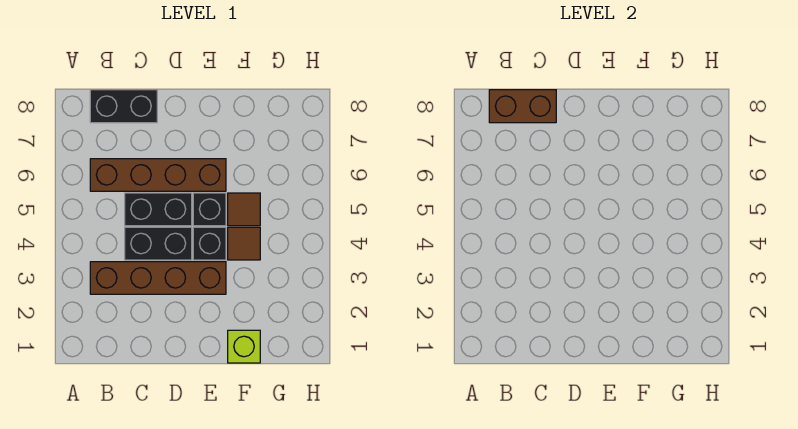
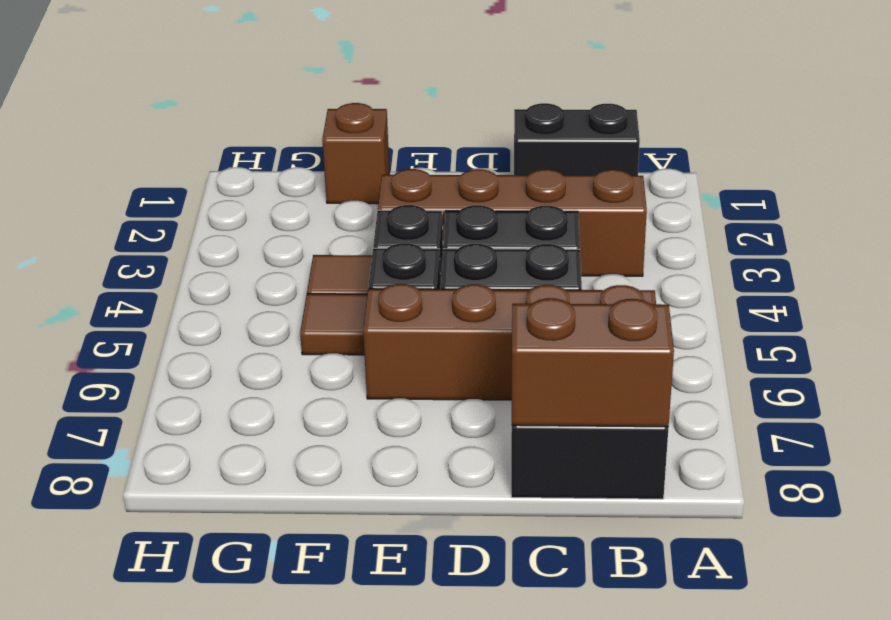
none -> black brick B1:C1 level 1
lime brick F1 level 1 -> brown brick F1 level 1

